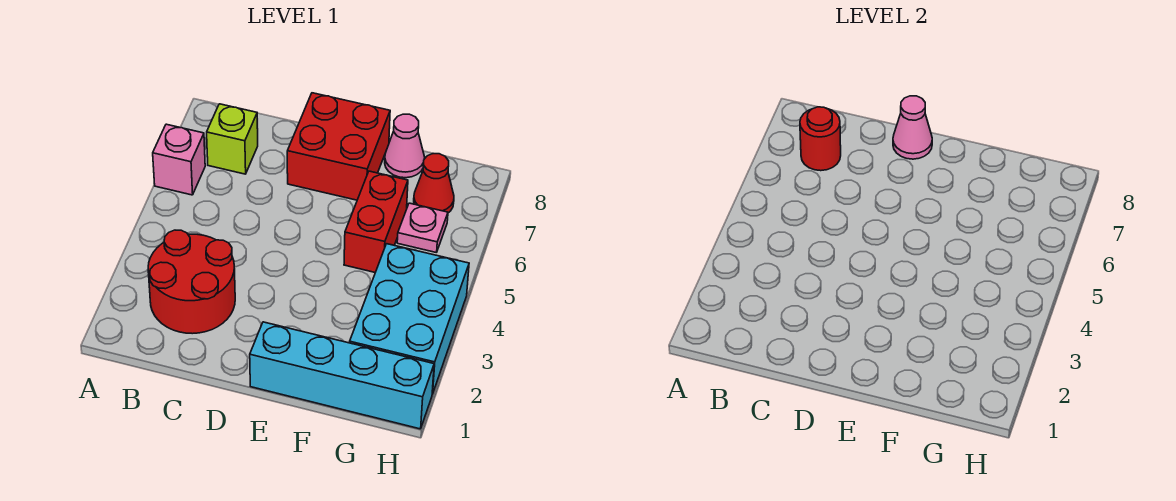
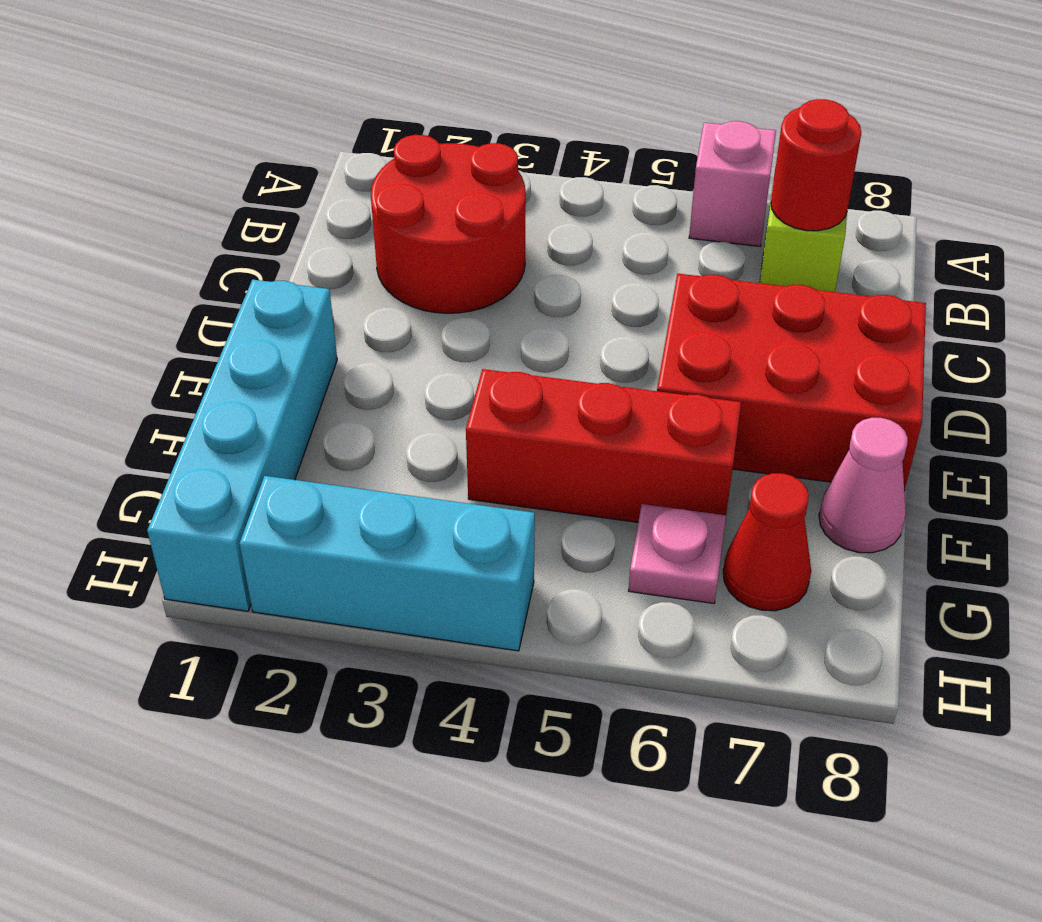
red brick D7:E8 level 1 -> red brick D6:E8 level 1
pink cone D8 level 2 -> none
red brick F5:F6 level 1 -> red brick F4:F6 level 1
cyan brick G2:H4 level 1 -> cyan brick H2:H4 level 1

